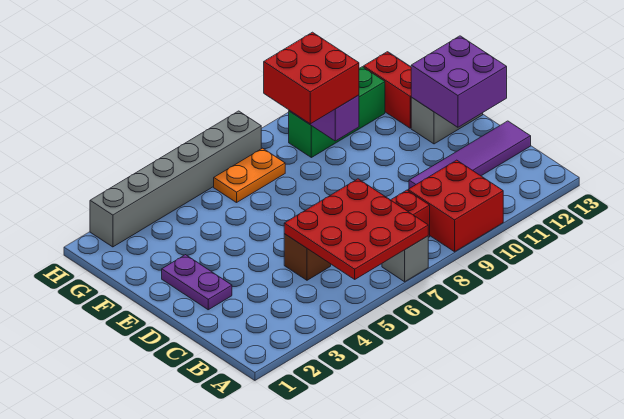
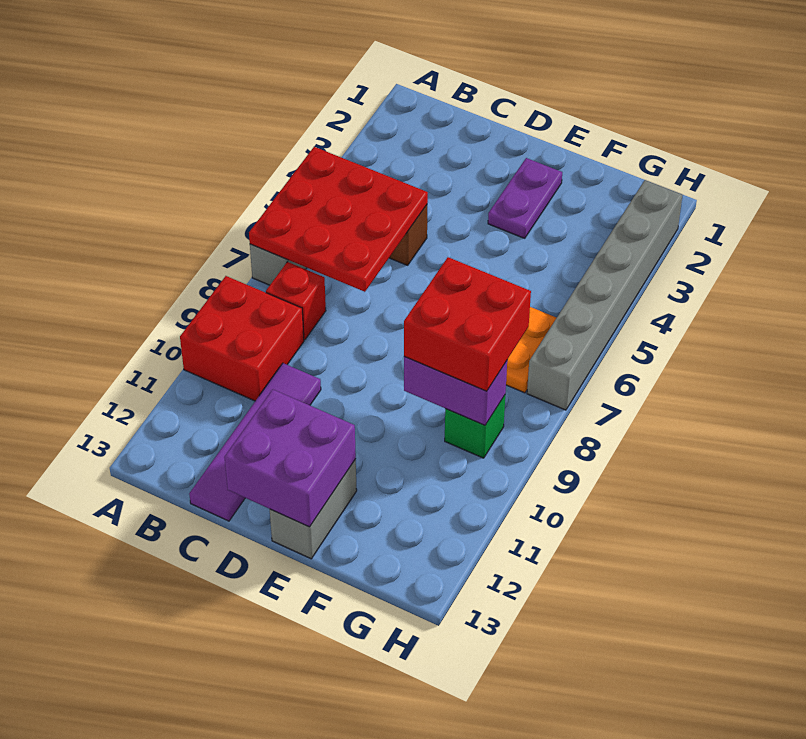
purple plate D2:E2 level 1 -> purple plate E2:E3 level 1
red brick F12:G12 level 1 -> none
green brick G9:G11 level 1 -> green brick G9 level 1

